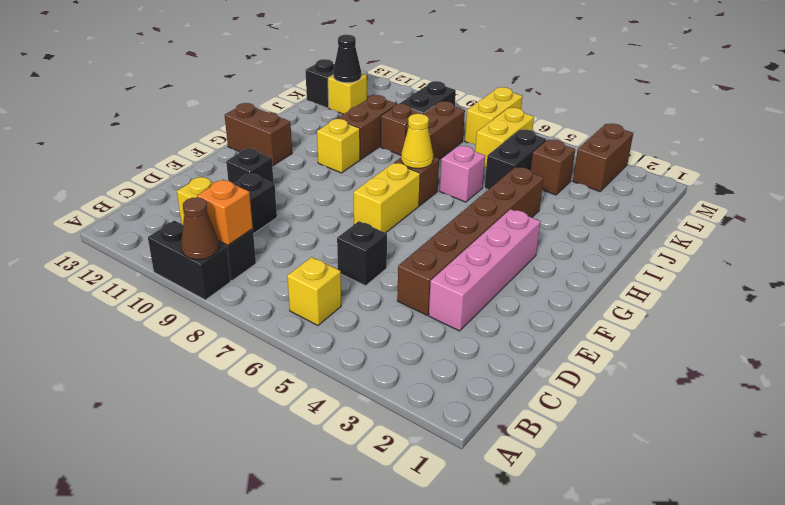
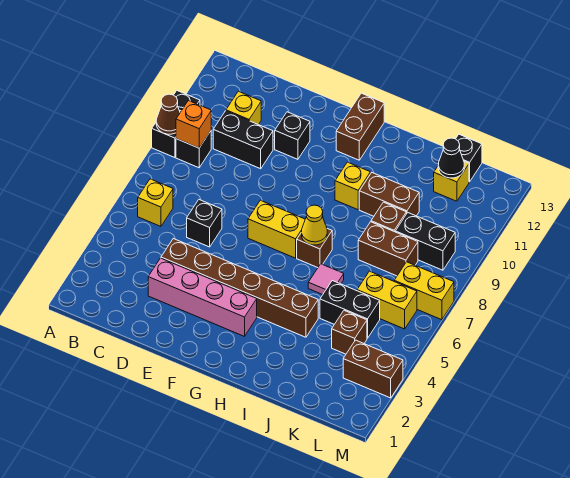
pink brick I6 level 1 -> pink tile I6 level 1

